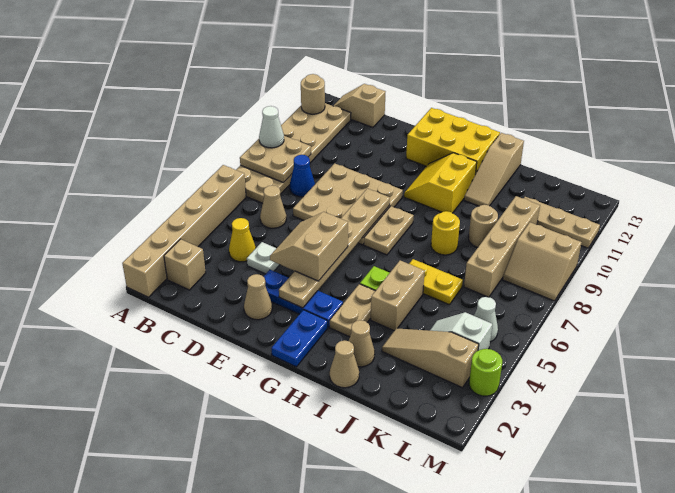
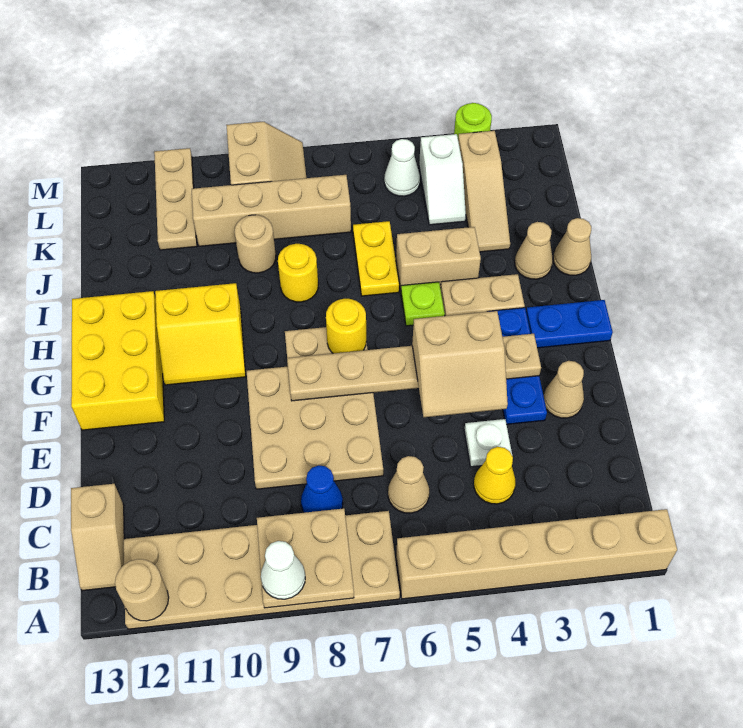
tan brick B2 level 1 -> none
none -> yellow round brick G7 level 2
tan slope I11:I13 level 1 top 13 -> none

